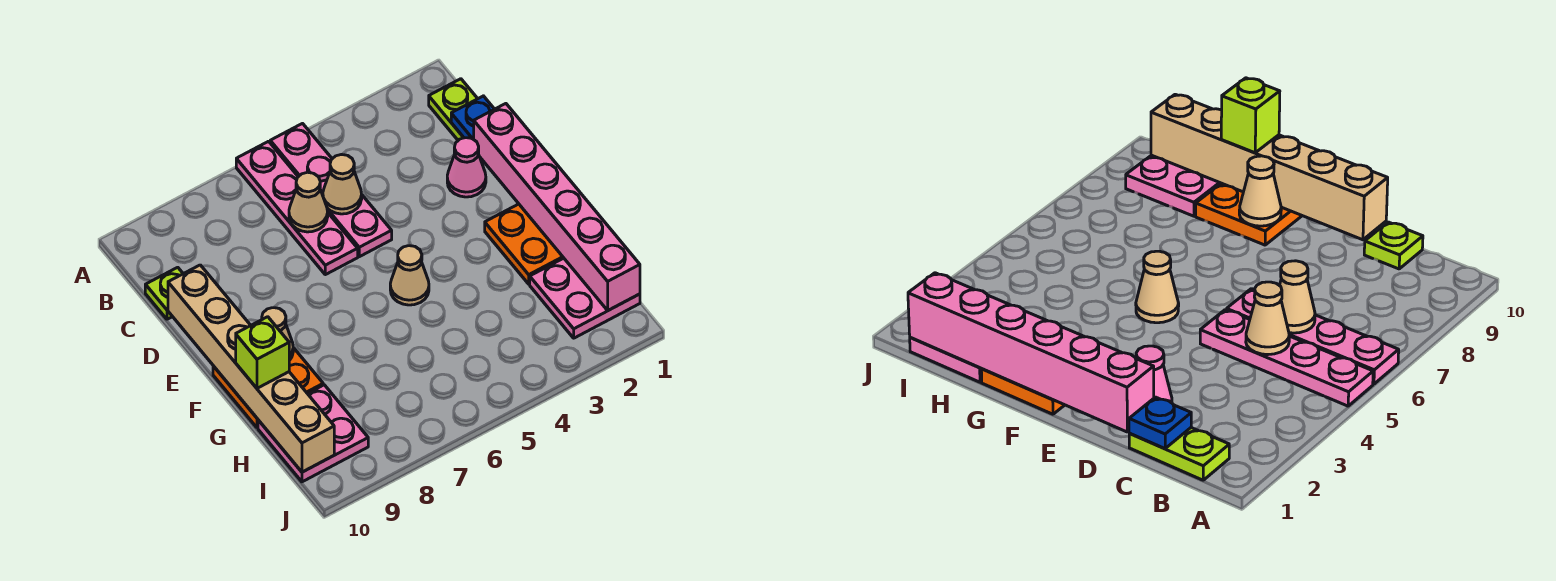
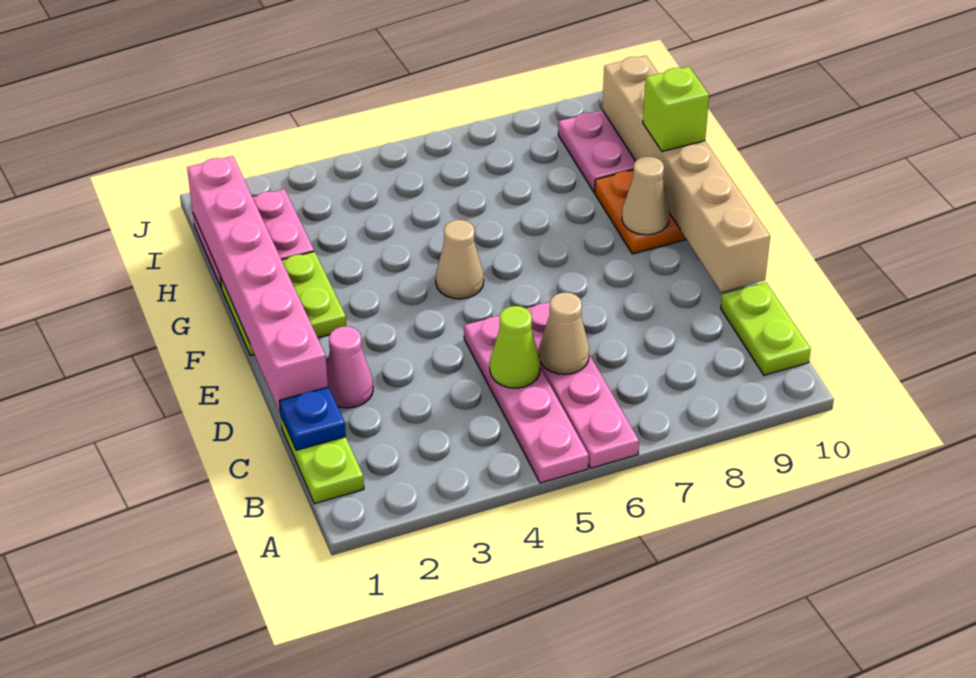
tan cone C5 level 2 -> lime cone C5 level 2
lime plate C10 level 1 -> lime plate B10:C10 level 1
orange plate F1:G2 level 1 -> lime plate F1:G2 level 1

